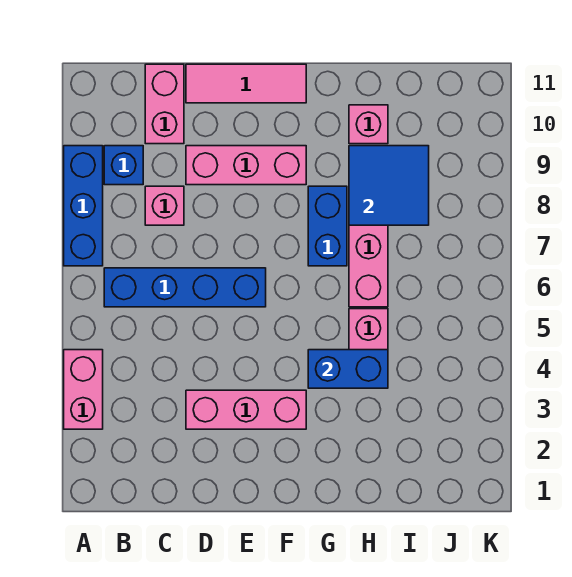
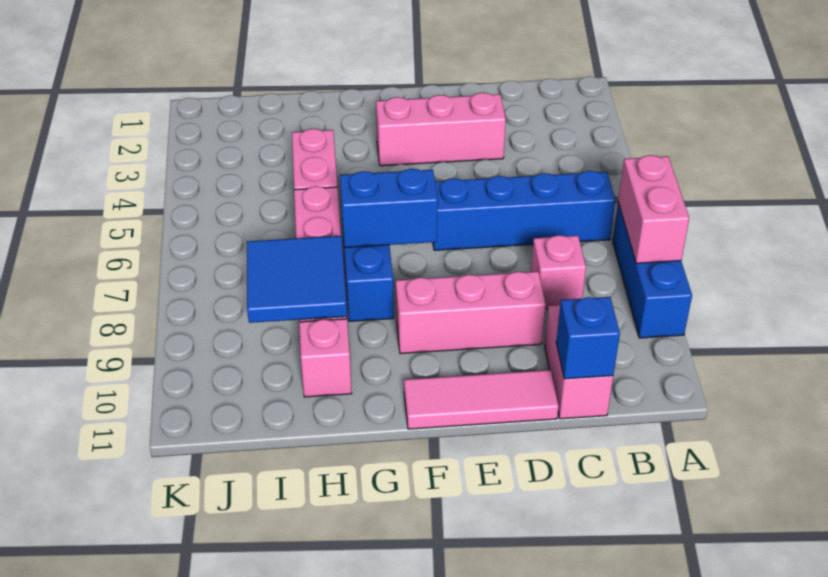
pink brick A3:A4 level 1 -> pink brick A7:A8 level 2
blue brick B9 level 1 -> blue brick C11 level 2
blue brick G4:H4 level 2 -> blue brick F7:G7 level 2

